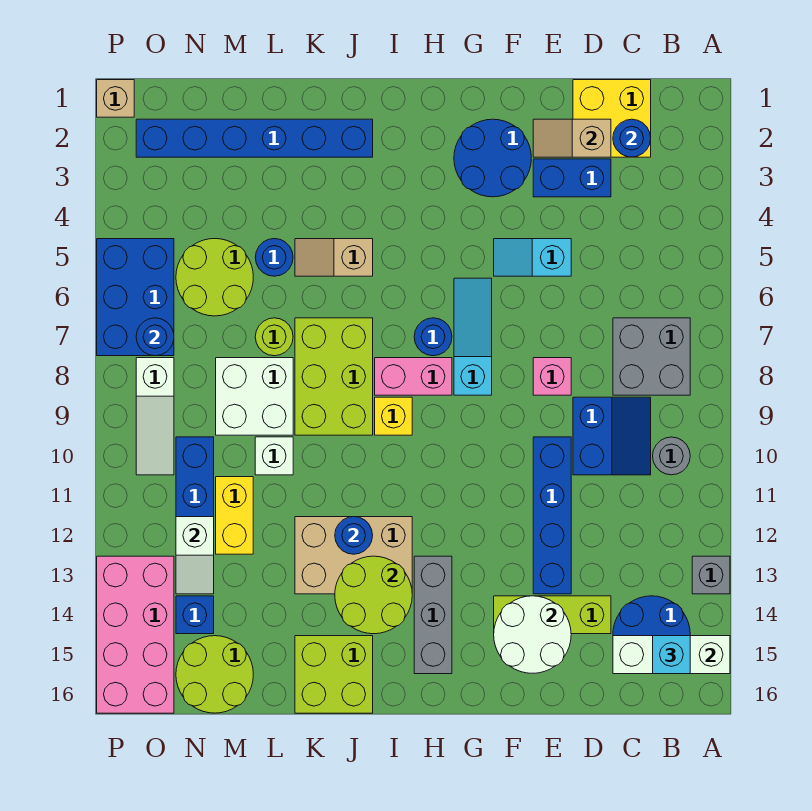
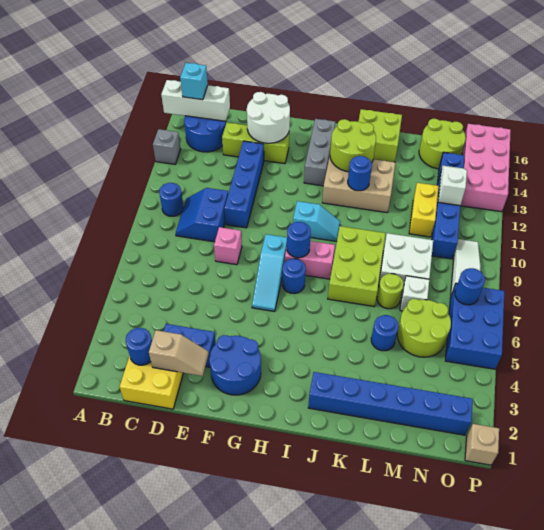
grey brick B7:C8 level 1 -> none
grey round brick B10 level 1 -> blue round brick B10 level 1
cyan slope E5:F5 level 1 top E -> cyan slope H10:I10 level 1 top H
none -> blue round brick H8 level 2
yellow brick I9 level 1 -> none
tan slope J5:K5 level 1 top J -> none
white brick L10 level 1 -> white brick M7 level 1

